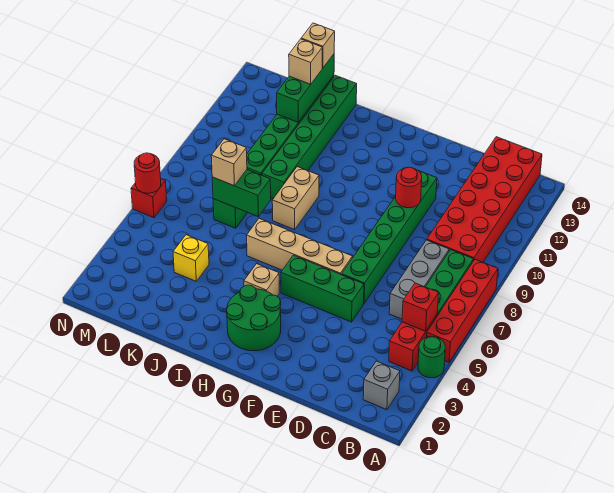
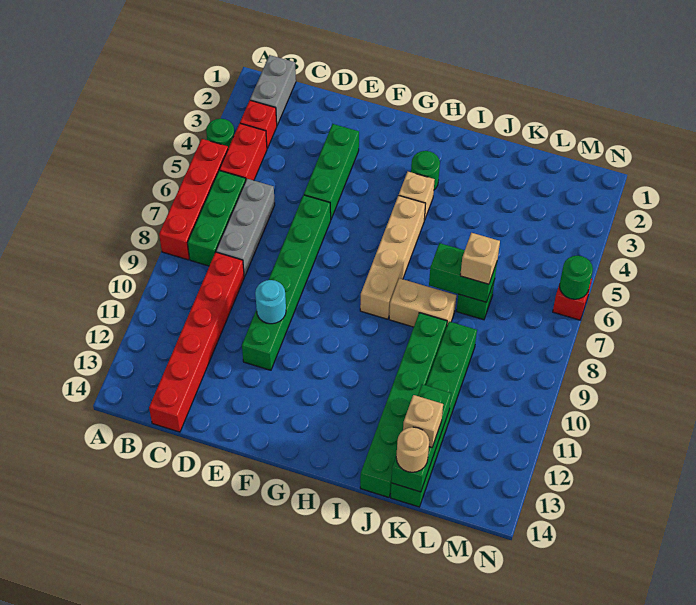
grey brick B2 level 1 -> grey brick B1:B2 level 1
red brick B5 level 2 -> red brick B3 level 1
red brick B9:C14 level 1 -> red brick C9:C14 level 1
green brick E5:G5 level 1 -> green brick E3:E5 level 1
red round brick E10 level 2 -> cyan round brick E10 level 2
tan brick F6:I6 level 1 -> tan brick H5:H8 level 1
green round brick G2:H3 level 1 -> green round brick H3 level 1
tan brick I8:I9 level 1 -> tan brick I8:J8 level 1
yellow brick K4 level 1 -> none
tan brick K14 level 3 -> tan round brick K14 level 3
red round brick N6 level 2 -> green round brick N6 level 2

